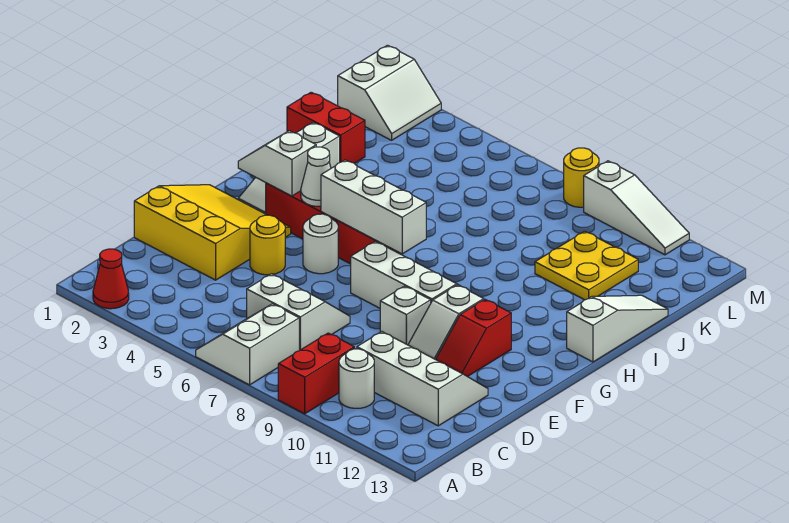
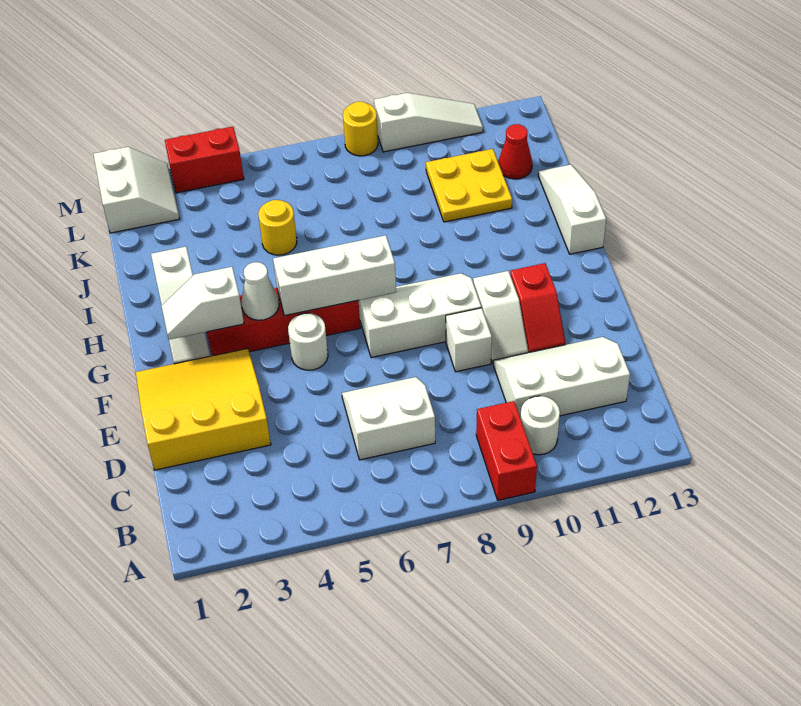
red cone A2 level 1 -> red cone K12 level 1
white slope A6:B7 level 1 top 7 -> none
yellow round brick E4 level 1 -> yellow round brick J5 level 1
red brick J1:J2 level 1 -> red brick M3:M4 level 1

